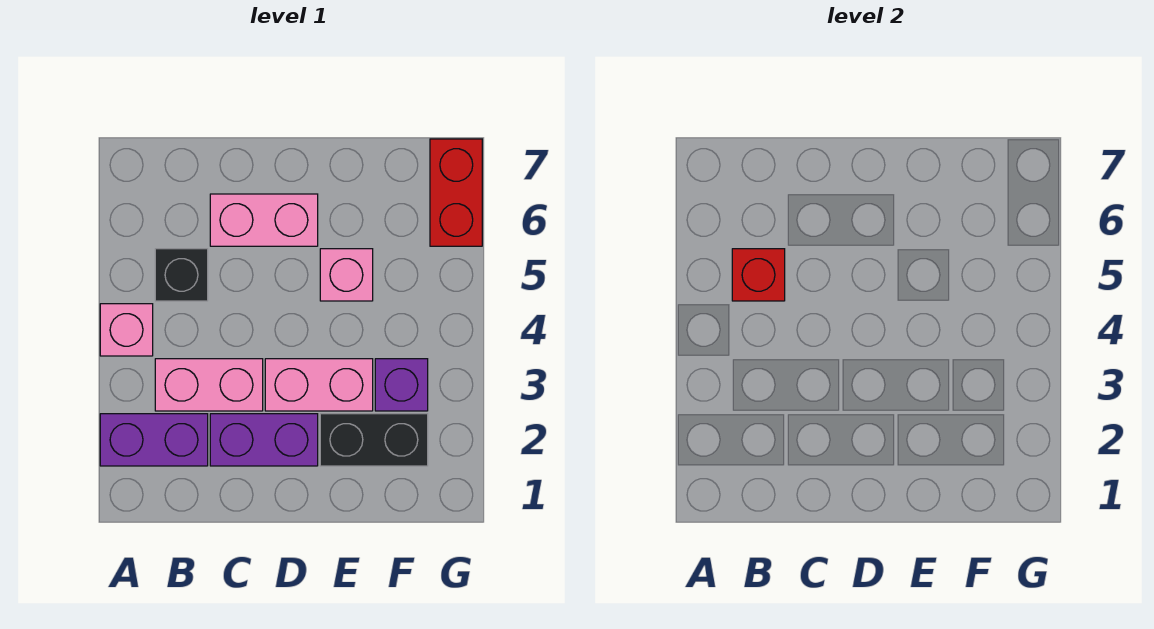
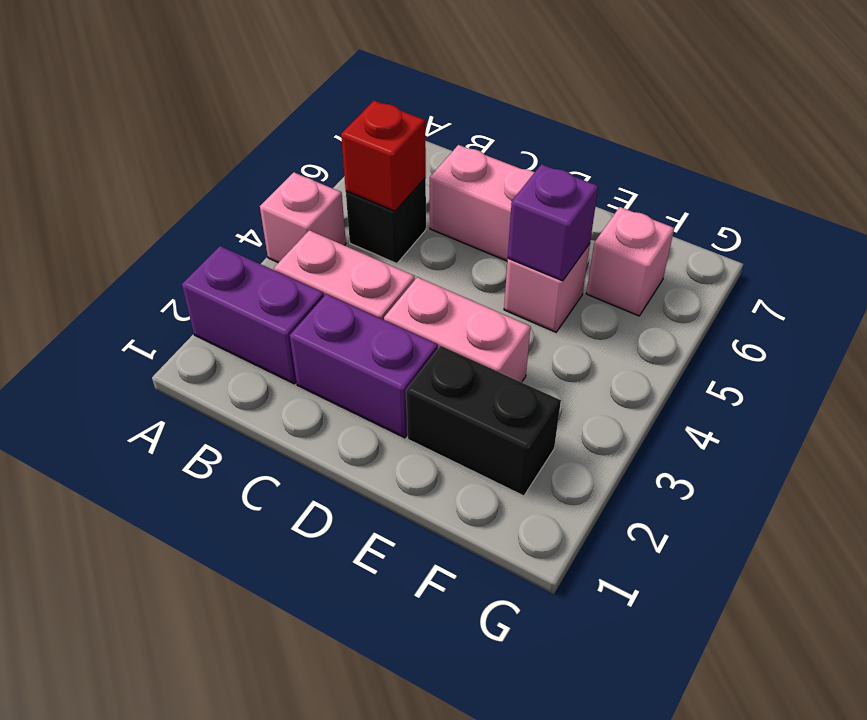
purple brick F3 level 1 -> purple brick E5 level 2
none -> pink brick F6 level 1
red brick G6:G7 level 1 -> none

